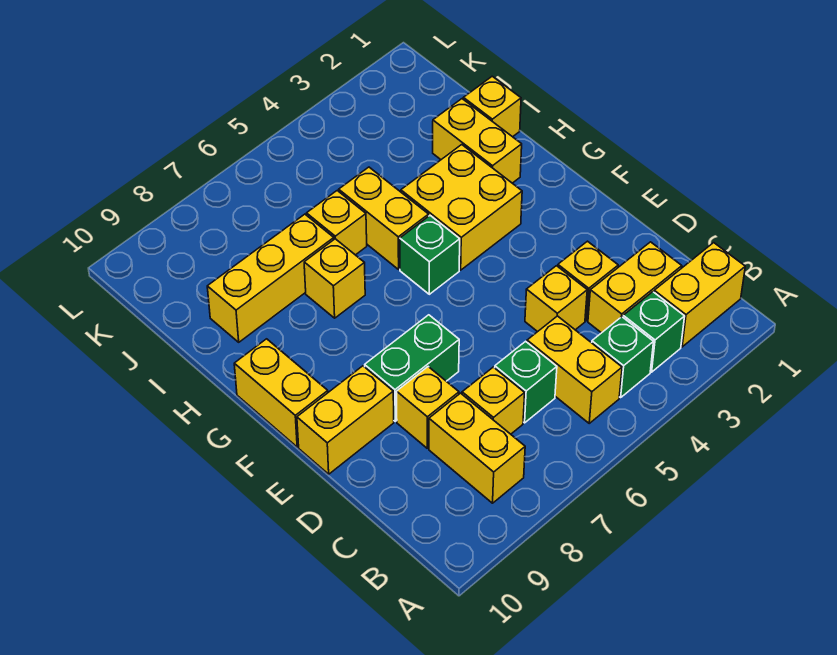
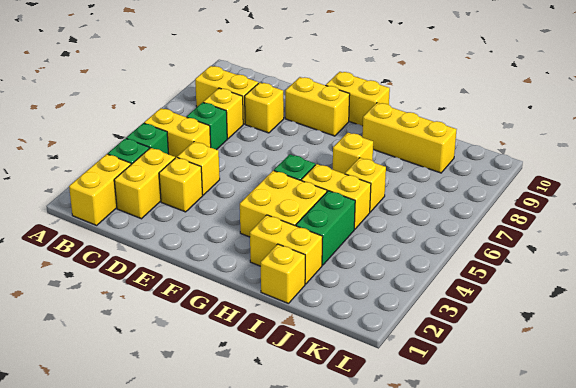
green brick E7:E8 level 1 -> green brick I3:I4 level 1
yellow brick E9:E10 level 1 -> yellow brick E9:F9 level 1
yellow brick I7:I9 level 1 -> yellow brick H9:J9 level 1

